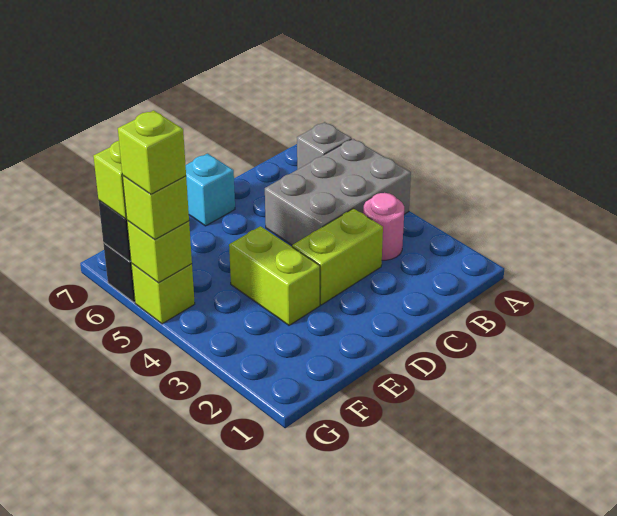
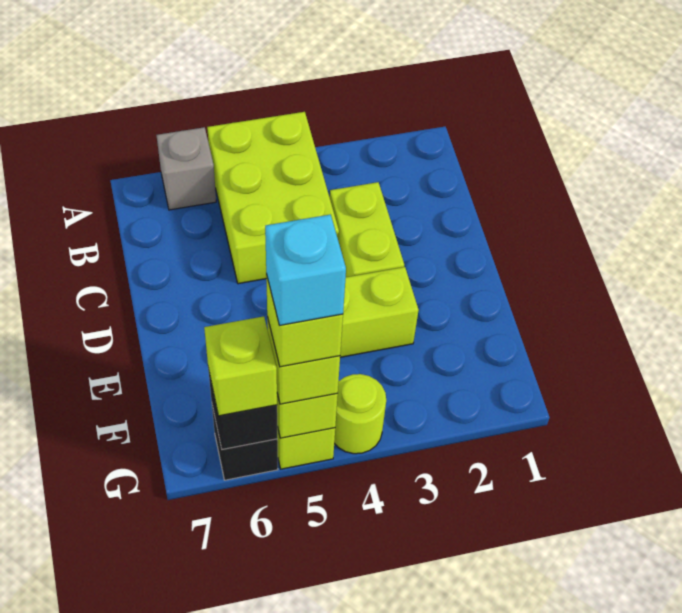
grey brick A4:C5 level 1 -> lime brick A4:C5 level 1
pink round brick B3 level 1 -> none
cyan brick D7 level 1 -> cyan brick G5 level 5
none -> lime round brick G4 level 1

